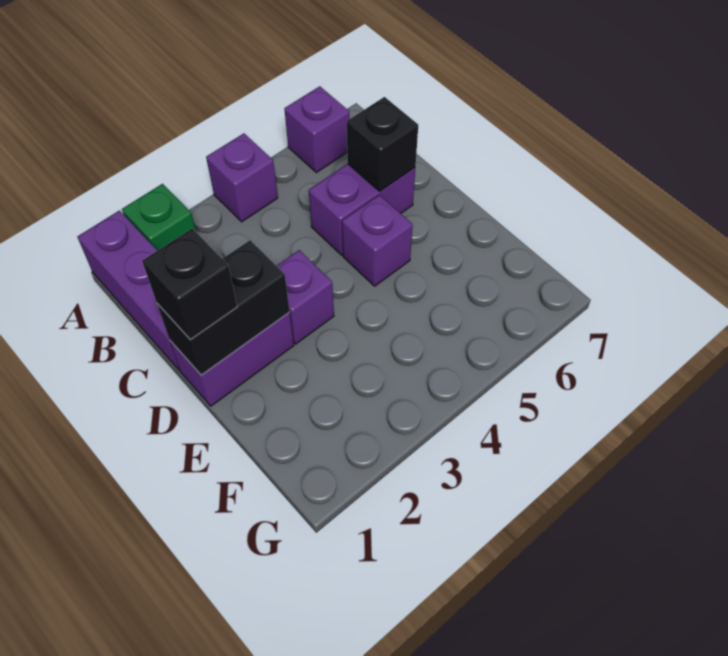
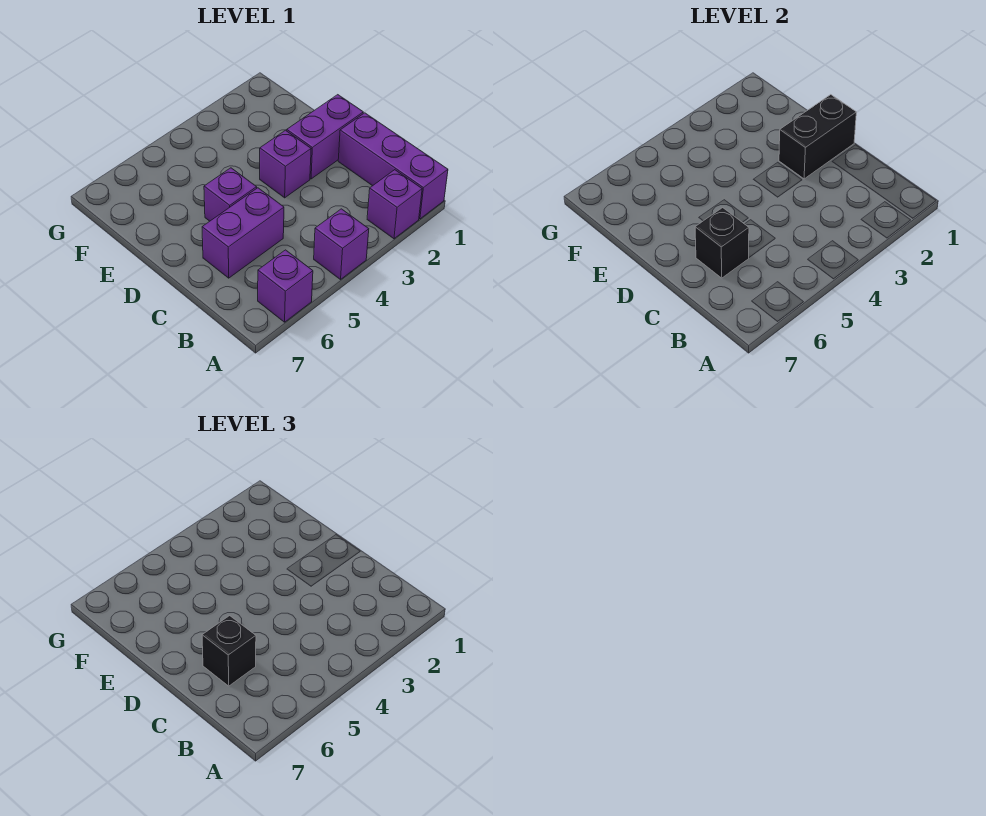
green brick A2 level 1 -> purple brick A2 level 1
black brick D1 level 3 -> black brick C6 level 3

